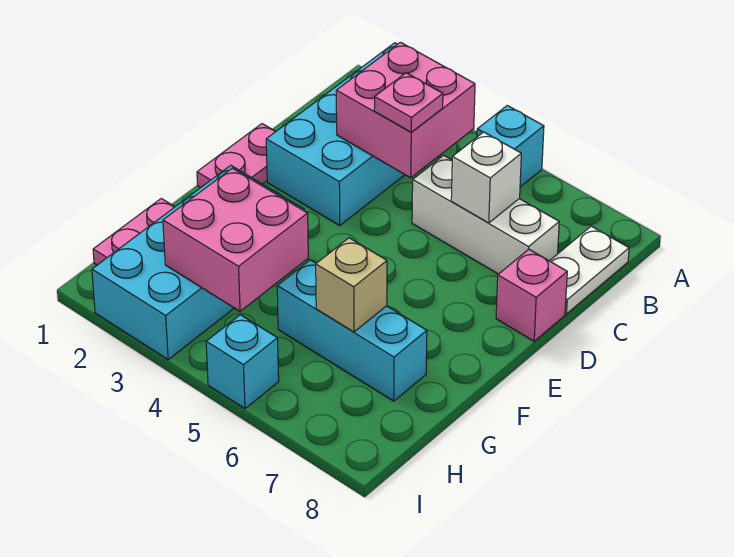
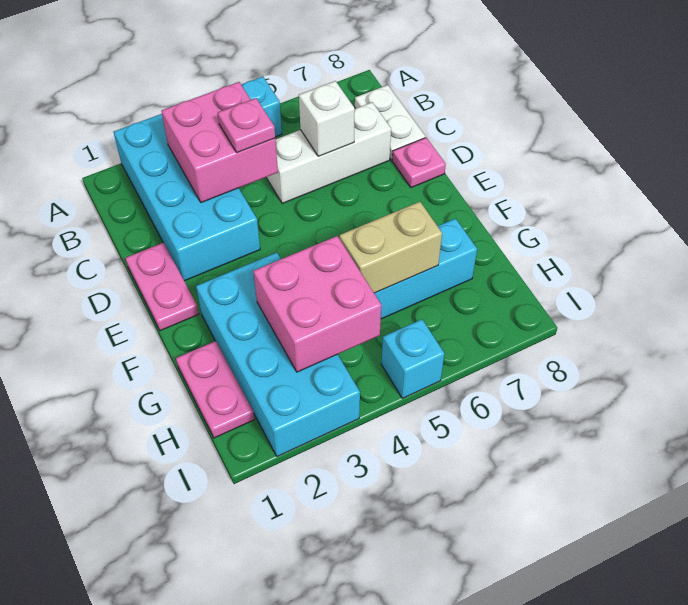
pink brick D8 level 1 -> pink plate D8 level 1
tan brick G6 level 2 -> tan brick G5:G6 level 2

